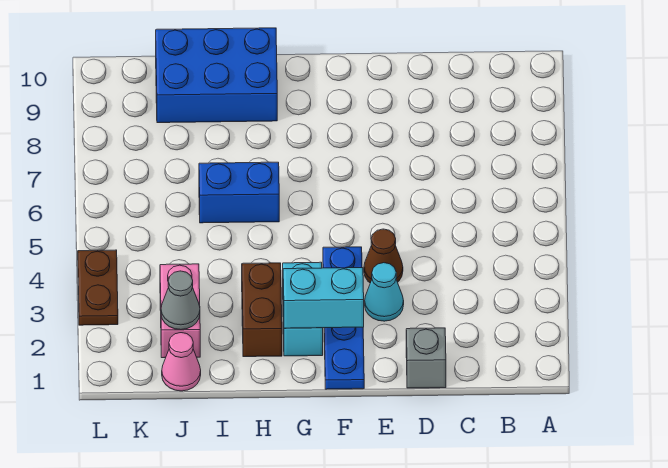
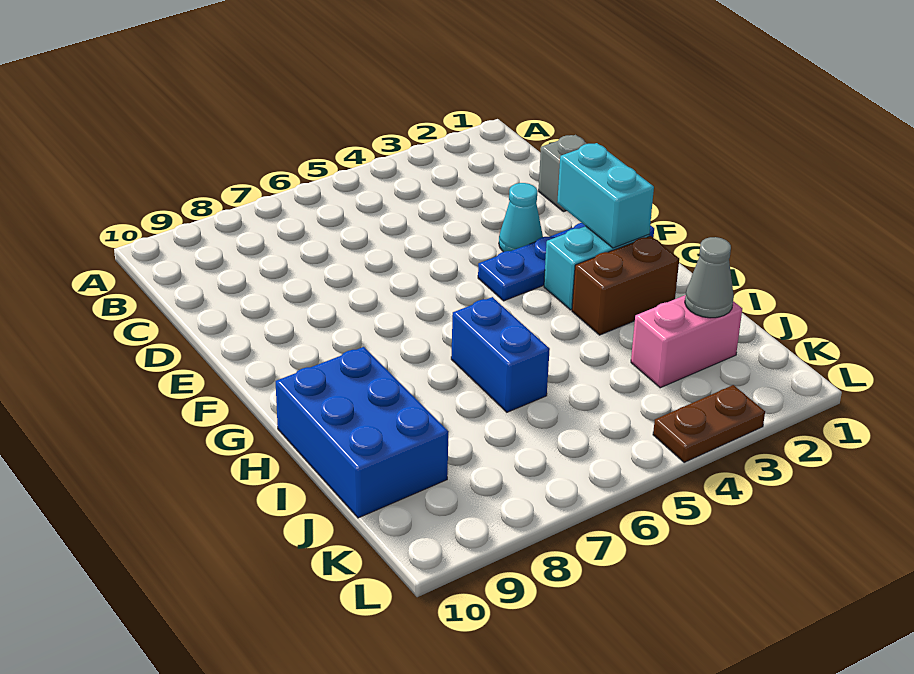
brown cone E4 level 1 -> none
pink cone J1 level 1 -> none

